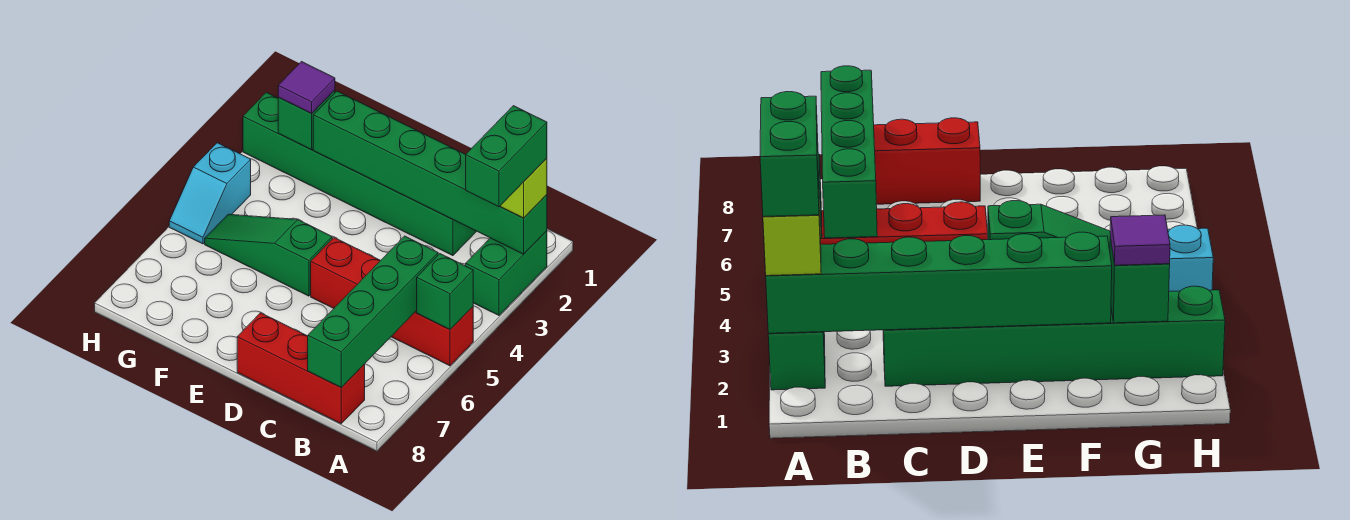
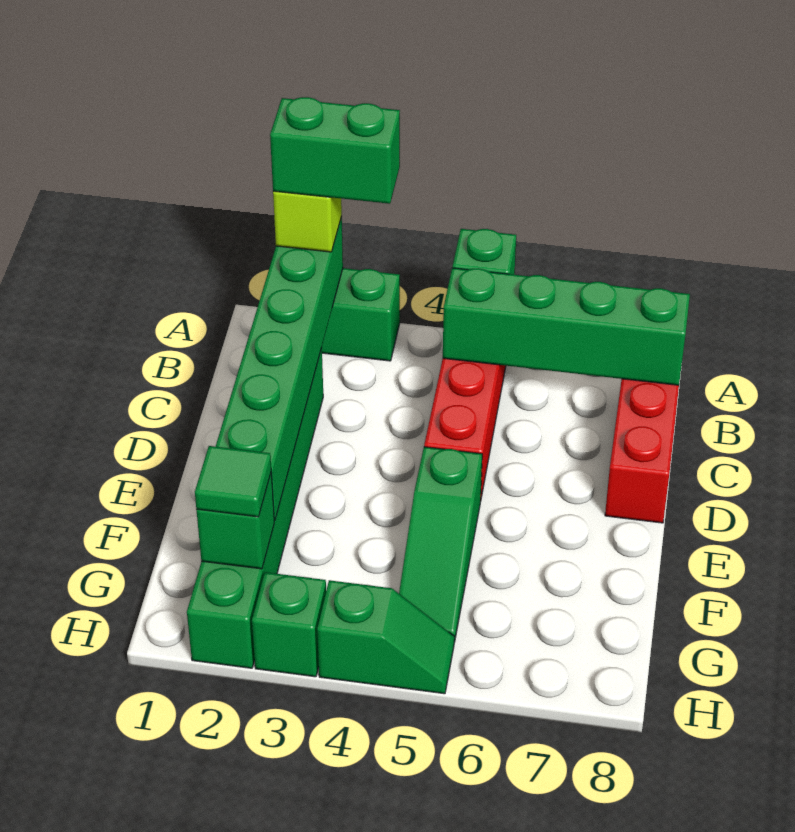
purple tile G2 level 3 -> green tile G2 level 3
none -> green brick H3 level 1
cyan slope H4:H5 level 1 top 4 -> green slope H4:H5 level 1 top 4

